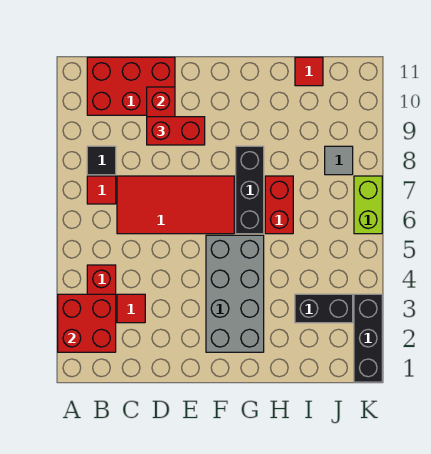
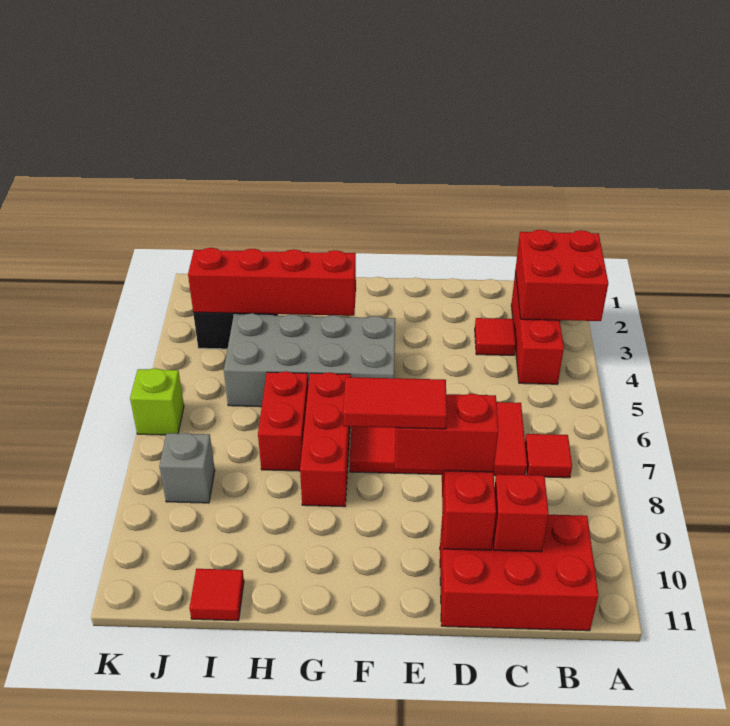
black tile B8 level 1 -> none
none -> red brick C10 level 2
none -> red tile E9:F9 level 4
grey brick F2:G5 level 1 -> grey brick F4:I5 level 1
none -> red brick G3:J3 level 2
black brick G6:G8 level 1 -> red brick G6:G8 level 1
grey tile J8 level 1 -> grey brick J8 level 1
black brick K1:K3 level 1 -> none
lime brick K6:K7 level 1 -> lime brick K6 level 1

